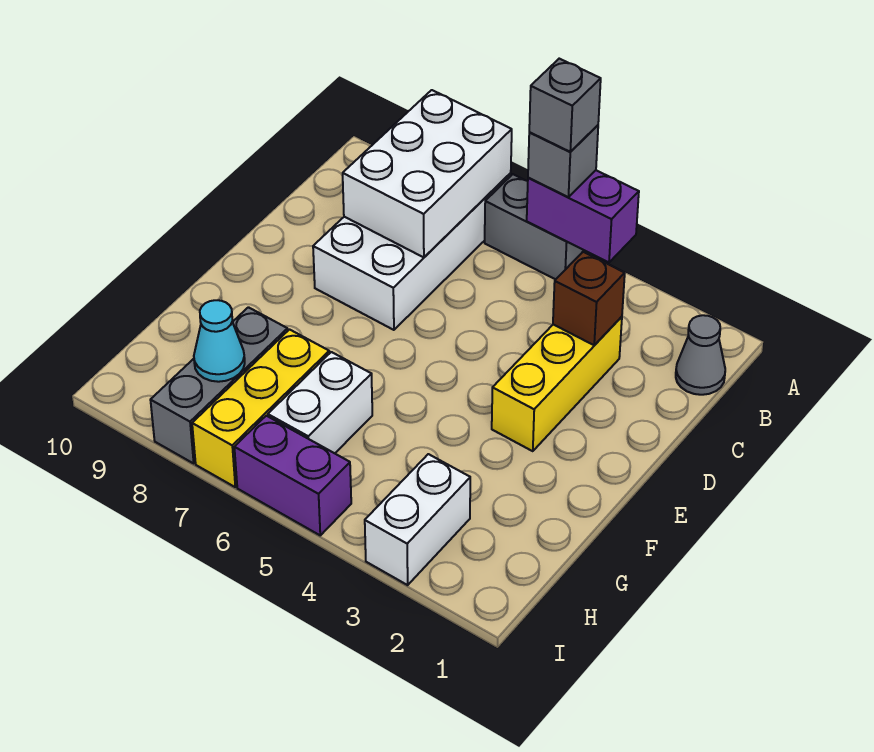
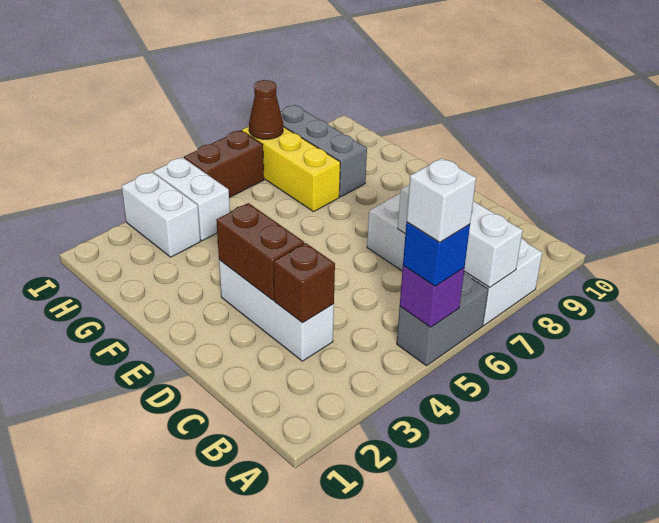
purple brick A4:A5 level 2 -> purple brick A5 level 2
grey brick A5 level 3 -> blue brick A5 level 3
grey brick A5 level 4 -> white brick A5 level 4
white brick A7:C8 level 2 -> white brick A7:C7 level 2
grey cone B1 level 1 -> none
yellow brick C3:E3 level 1 -> white brick C3:E3 level 1
none -> brown brick D3:E3 level 2
white brick G6:H6 level 1 -> white brick H4:I4 level 1
cyan cone H8 level 2 -> none
purple brick I5:I6 level 1 -> brown brick I5:I6 level 1
none -> brown cone I7 level 2

